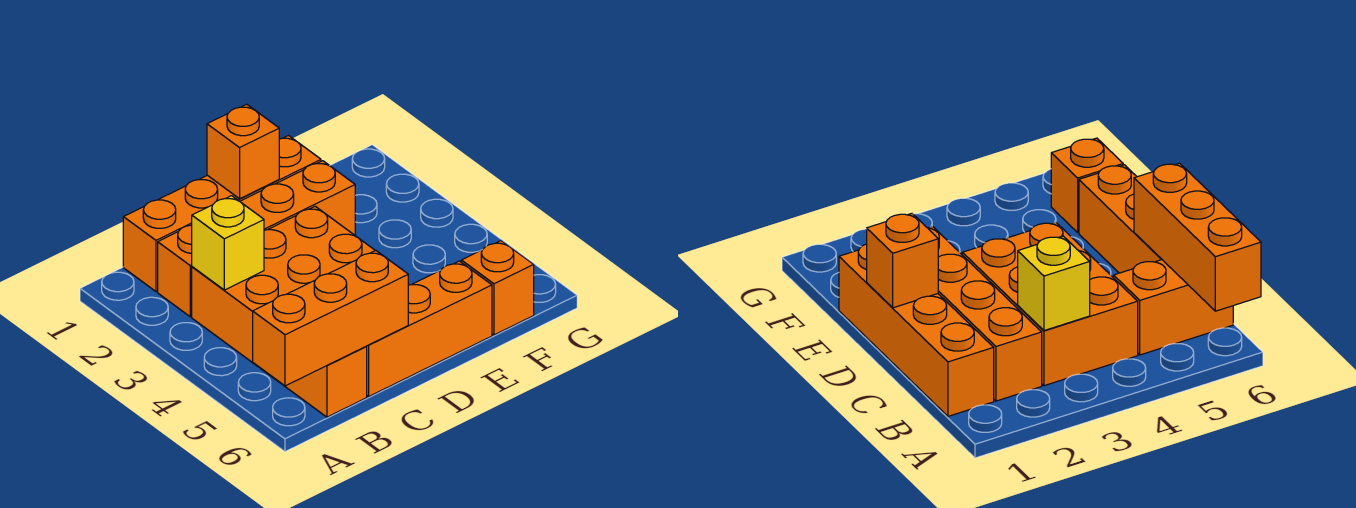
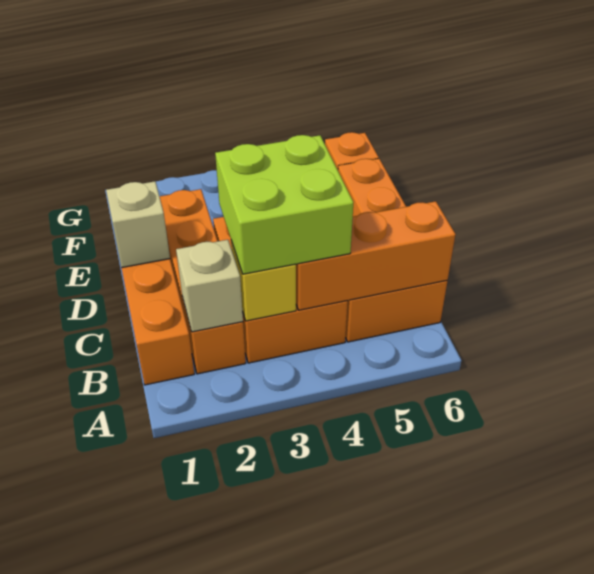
orange brick A6:C6 level 2 -> orange brick B4:B6 level 2
none -> tan brick B2 level 2
none -> lime brick B3:C4 level 3
orange brick D1 level 2 -> tan brick D1 level 2

